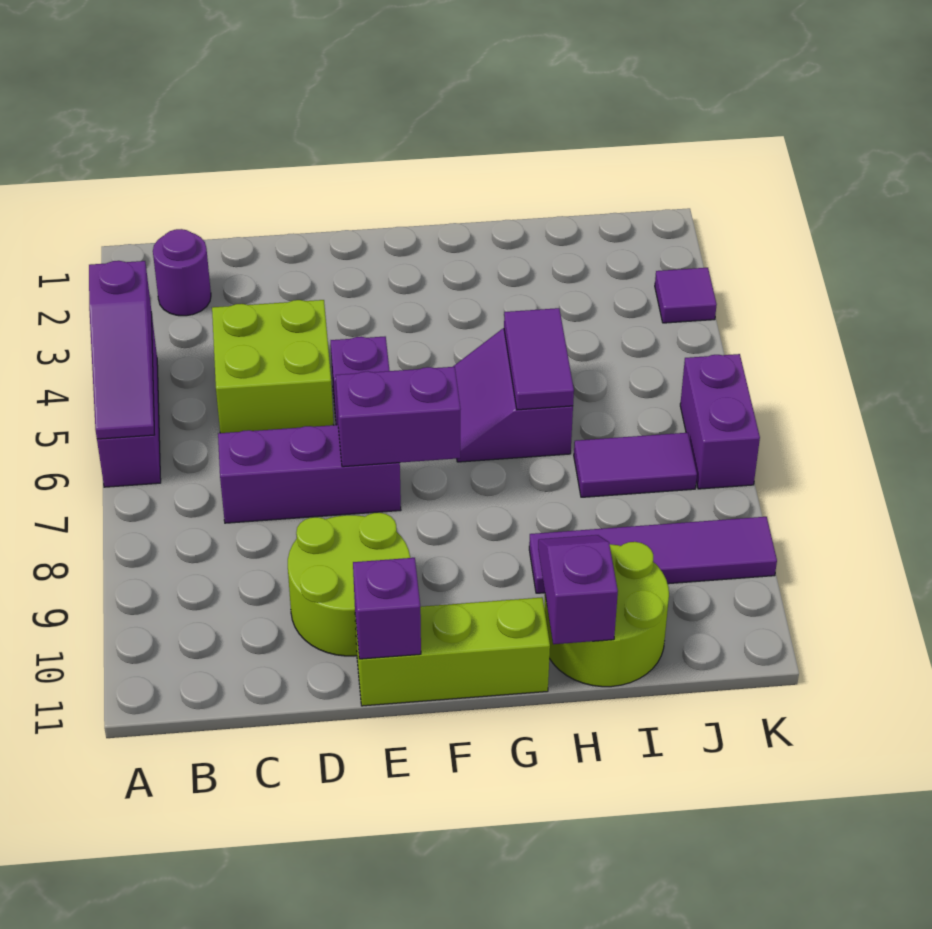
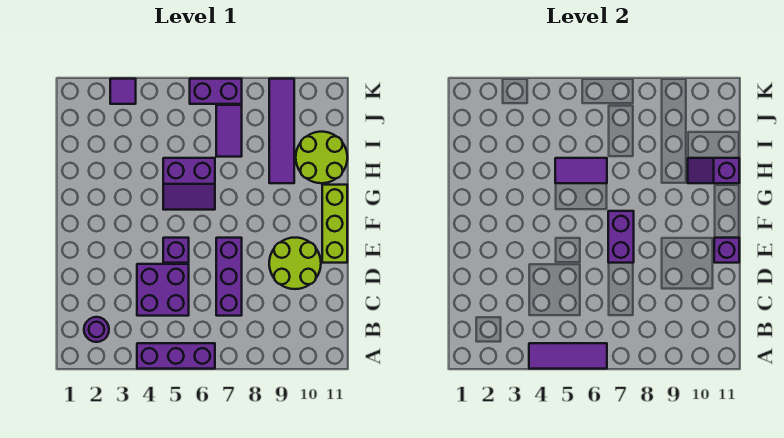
purple slope A4:A6 level 2 top 4 -> purple tile A4:A6 level 2
lime brick C4:D5 level 1 -> purple brick C4:D5 level 1

